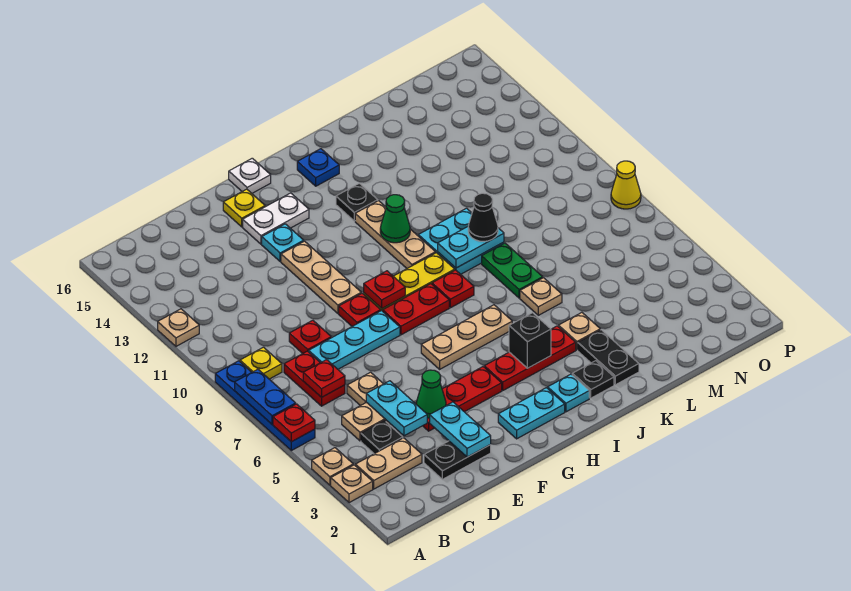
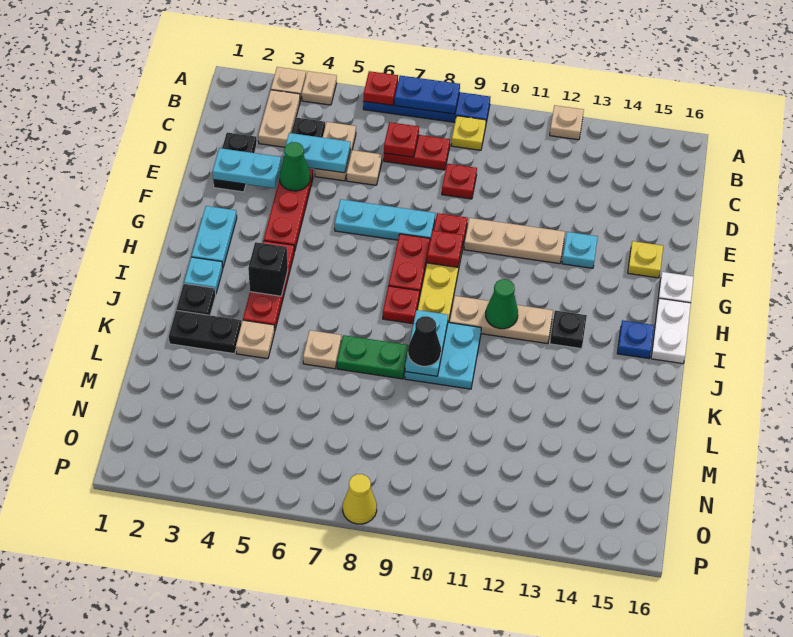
cyan plate D8:F8 level 1 -> cyan plate F6:F8 level 1
white plate F14:G14 level 1 -> white plate H16:I16 level 1
tan plate G6:I6 level 1 -> none

